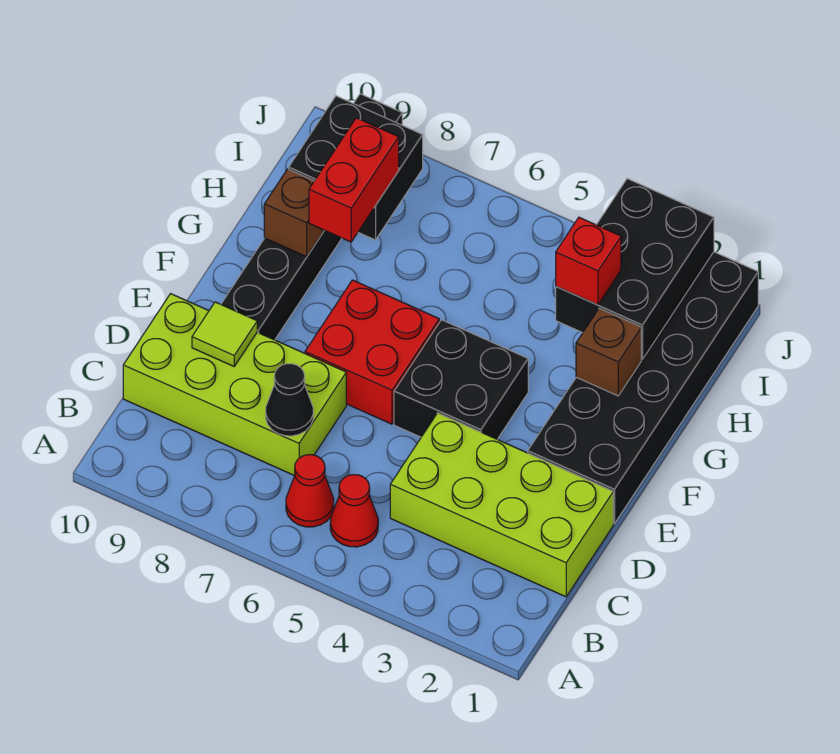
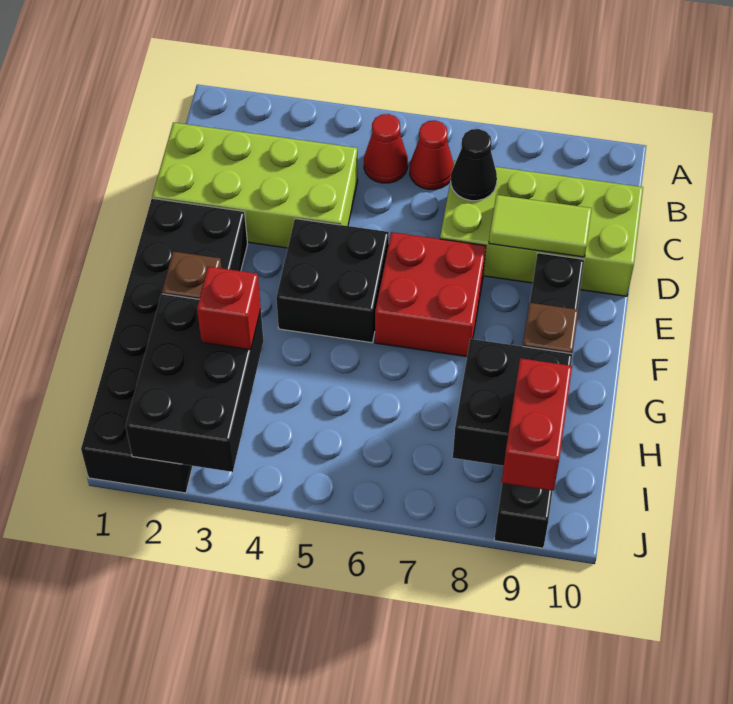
lime tile D9 level 2 -> lime tile D8:D9 level 2
red brick G8:H8 level 3 -> red brick I9:J9 level 3

